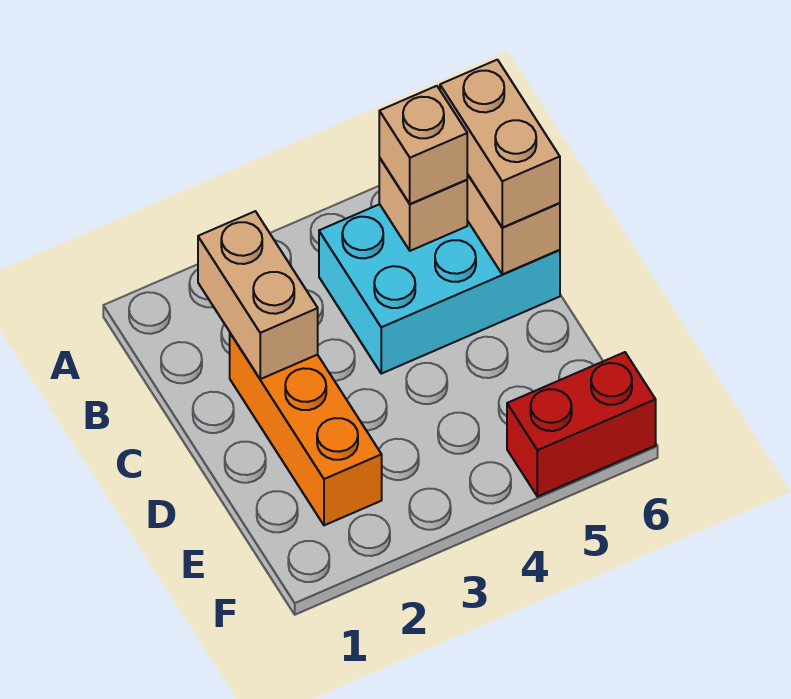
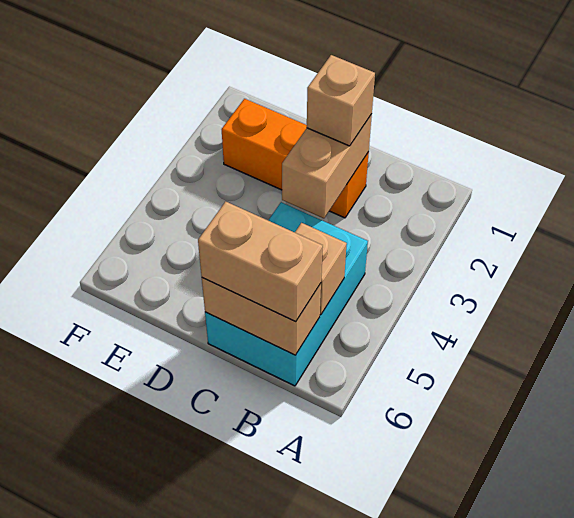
tan brick B2:C2 level 2 -> tan brick C2:C3 level 2
tan brick B5 level 3 -> tan brick C2 level 3
red brick F5:F6 level 1 -> none

